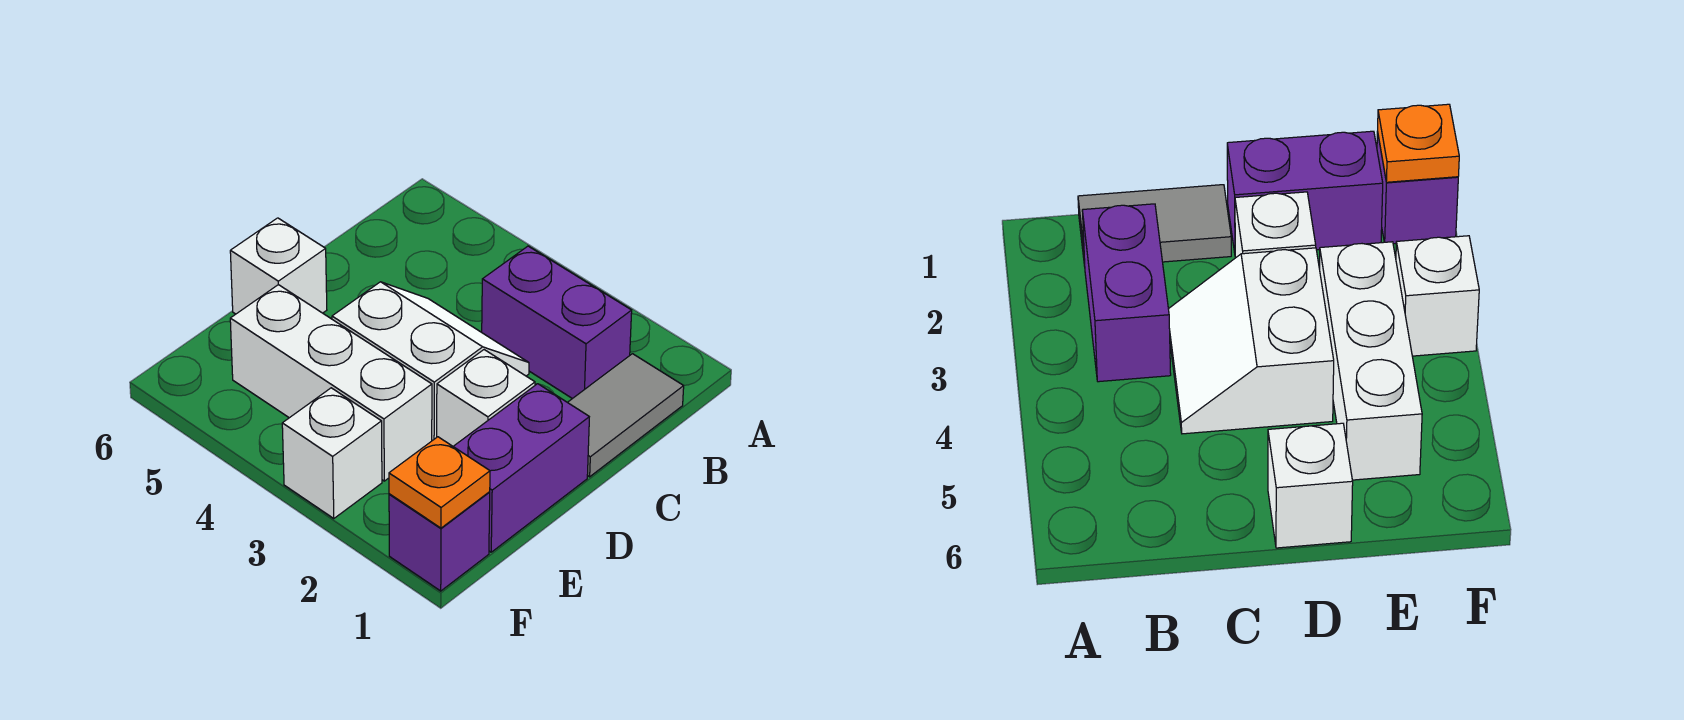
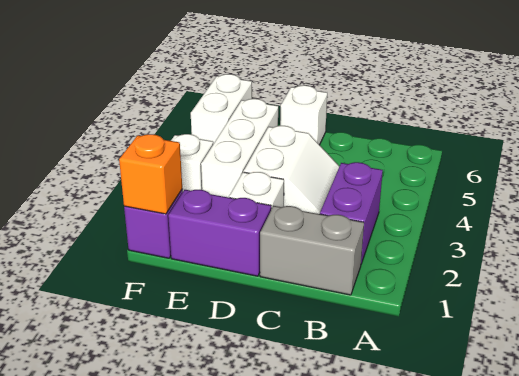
grey tile B1:C1 level 1 -> grey brick B1:C1 level 1
orange plate F1 level 2 -> orange brick F1 level 2
none -> white brick F5:F6 level 1

